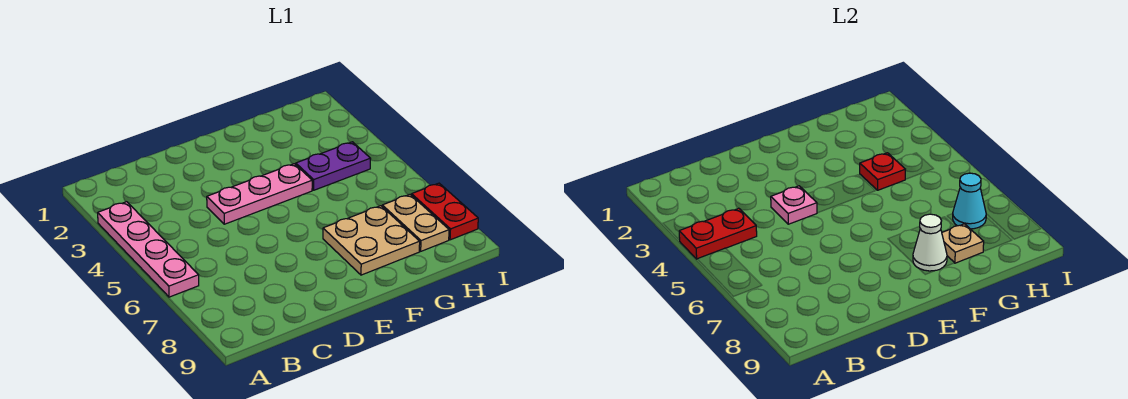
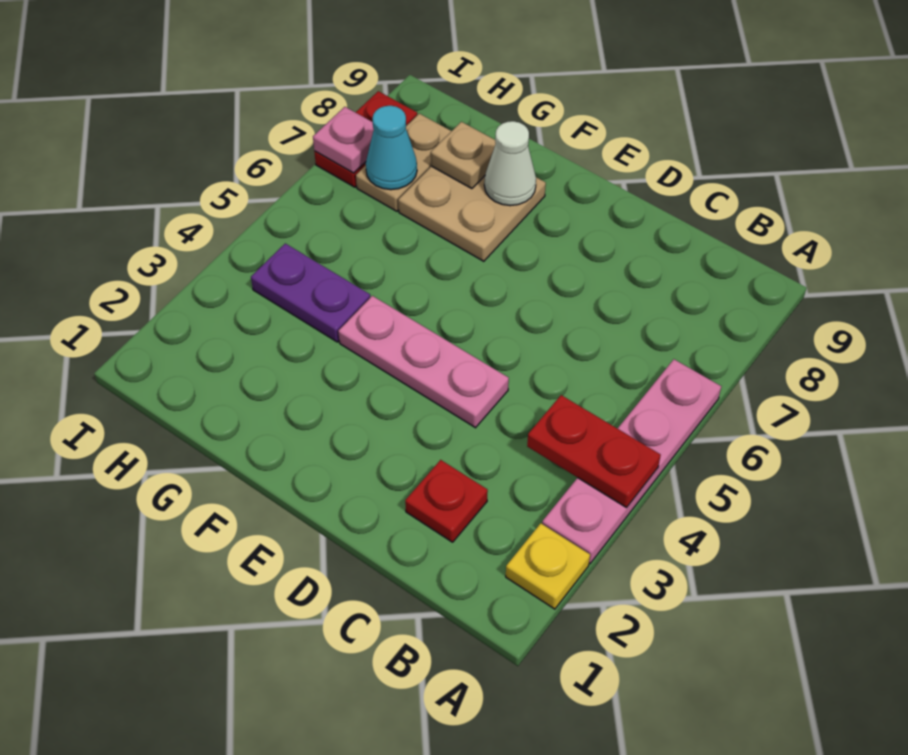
none -> yellow plate A2 level 1
pink plate D4 level 2 -> pink plate I7 level 2
red plate G4 level 2 -> red plate C2 level 1

